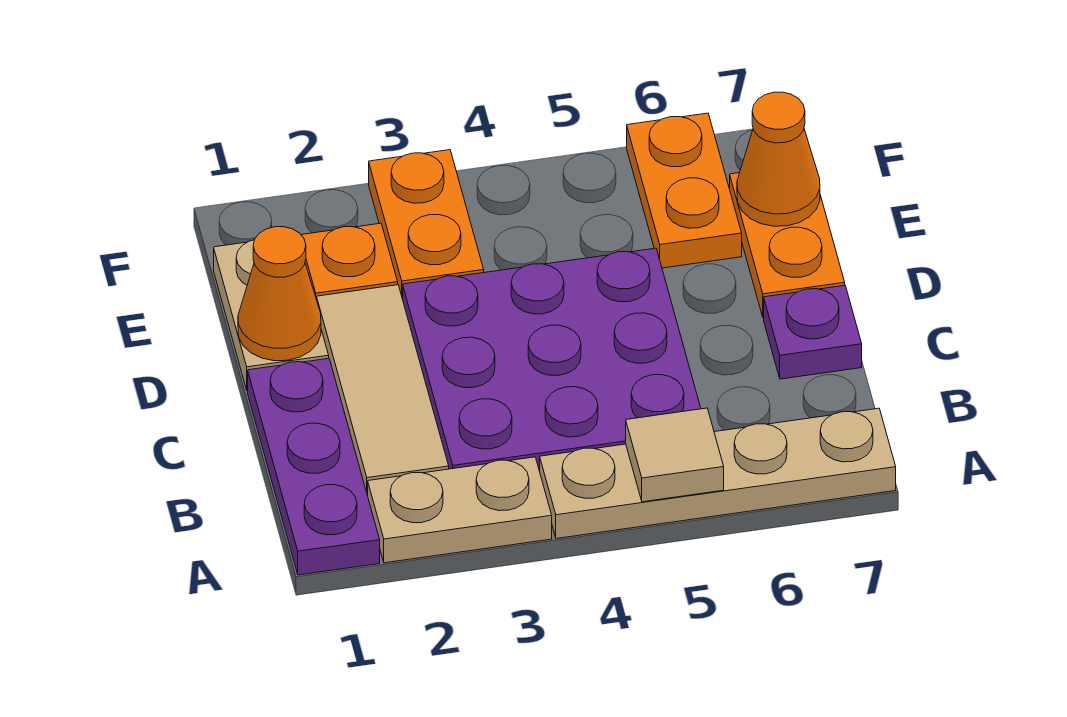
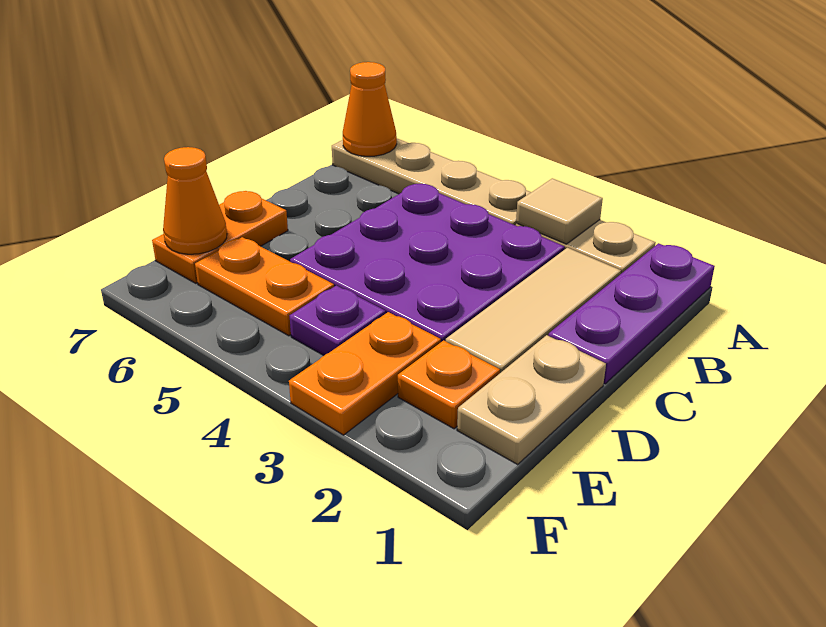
tan tile A5 level 2 -> tan tile A3 level 2
purple plate C7 level 1 -> purple plate E4 level 1
orange cone D1 level 2 -> orange cone A7 level 2
orange plate E6:F6 level 1 -> orange plate E5:E6 level 1

